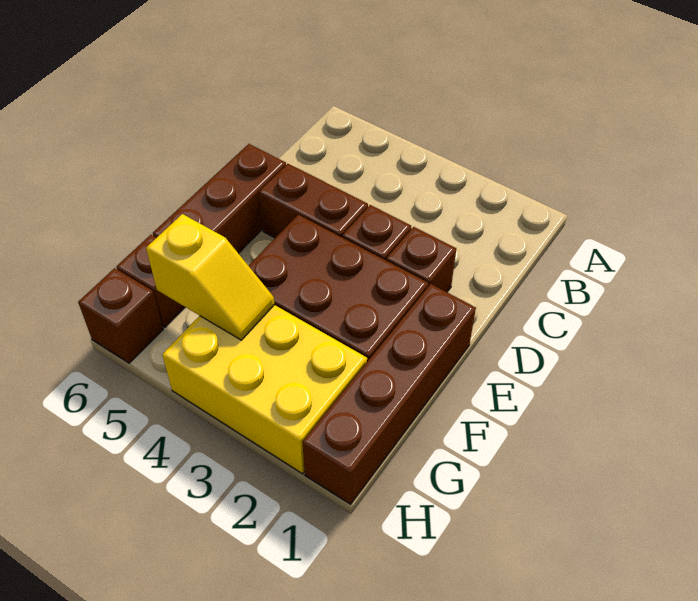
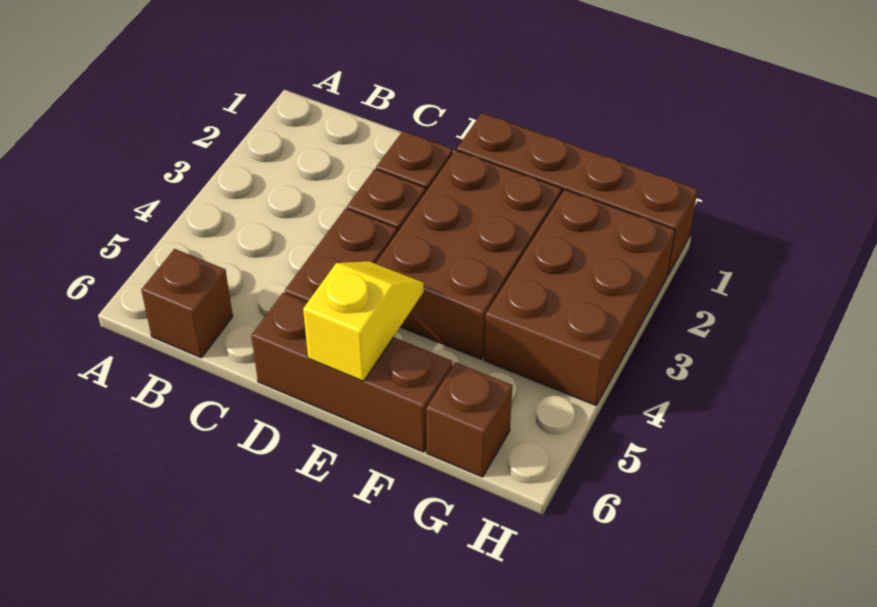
yellow brick G2:H4 level 1 -> brown brick G2:H4 level 1
yellow slope G4:G5 level 2 top 5 -> yellow slope E5:E6 level 2 top 6
brown brick H6 level 1 -> brown brick B6 level 1

